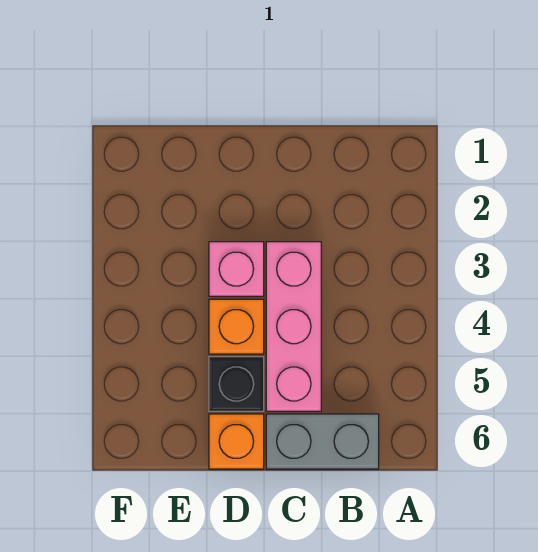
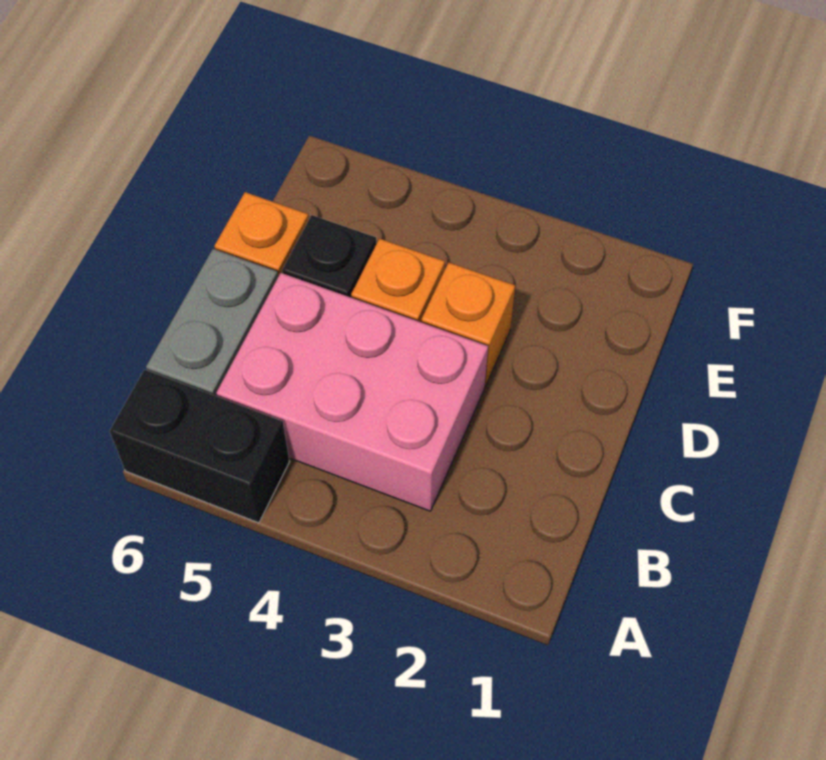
none -> black brick A5:A6 level 1
pink brick C3:C5 level 1 -> pink brick B3:C5 level 1
pink brick D3 level 1 -> orange brick D3 level 1

